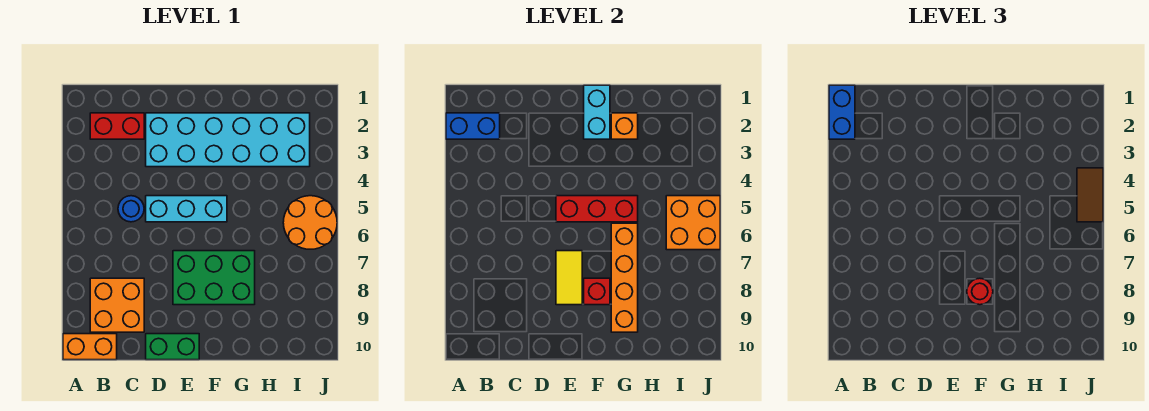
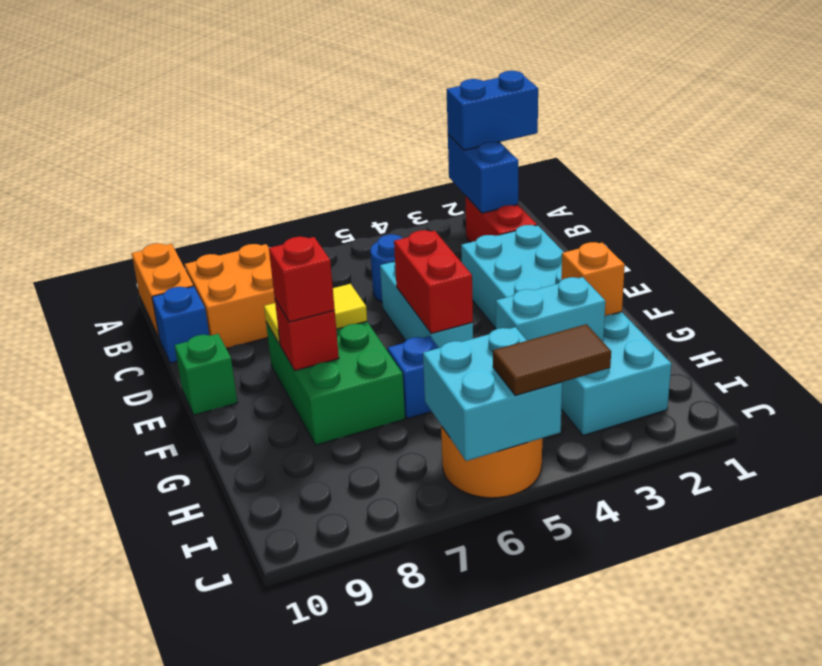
none -> blue brick C10 level 1
green brick D10:E10 level 1 -> green brick E10 level 1
red brick E5:G5 level 2 -> red brick E5:F5 level 2
cyan brick F1:F2 level 2 -> cyan brick H3:H4 level 2
red round brick F8 level 3 -> red brick F8 level 3
none -> blue brick G6 level 1
orange brick G6:G9 level 2 -> none
orange brick I5:J6 level 2 -> cyan brick I5:J6 level 2

